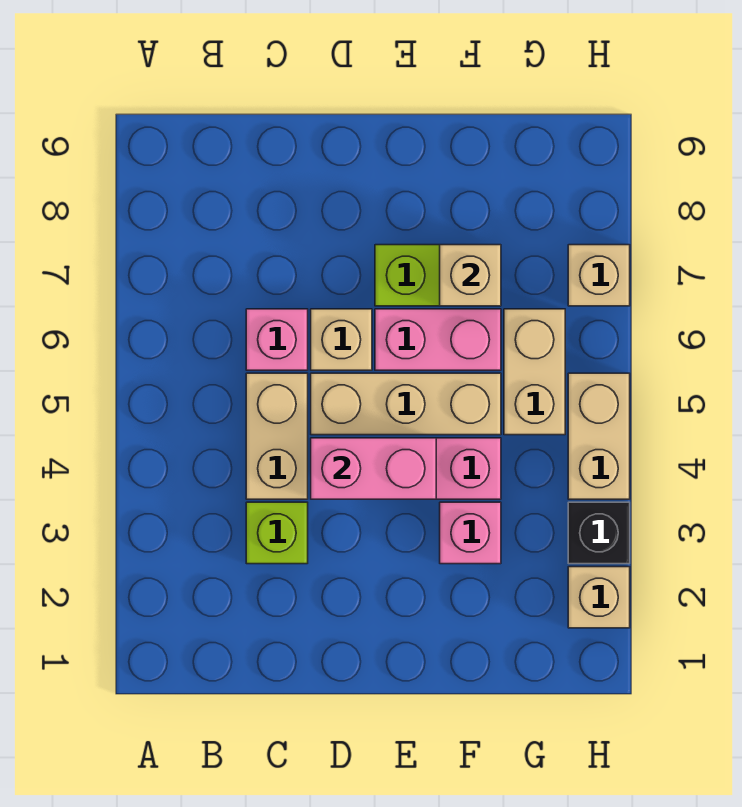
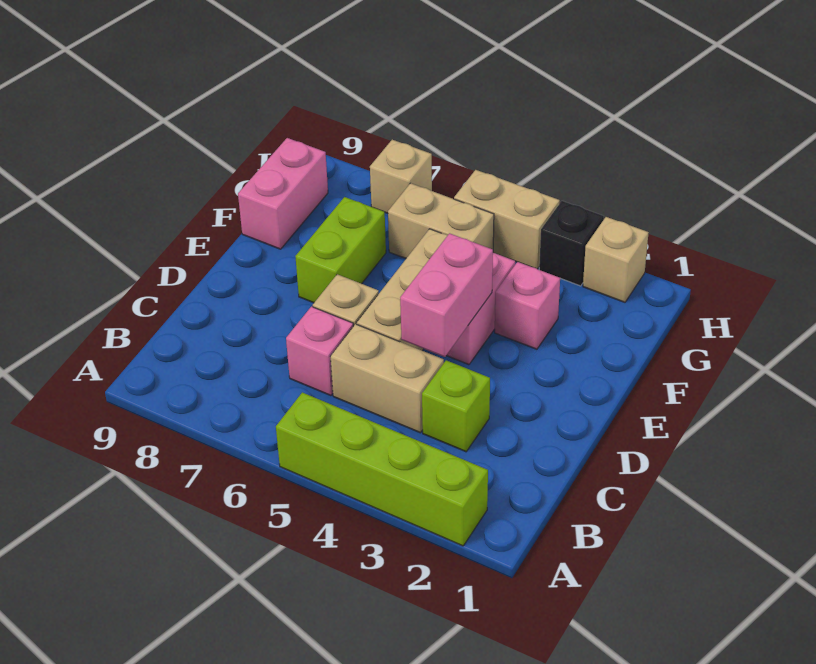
none -> lime brick A2:A5 level 1
pink brick E6:F6 level 1 -> pink brick F9:G9 level 1
tan brick F7 level 2 -> none

